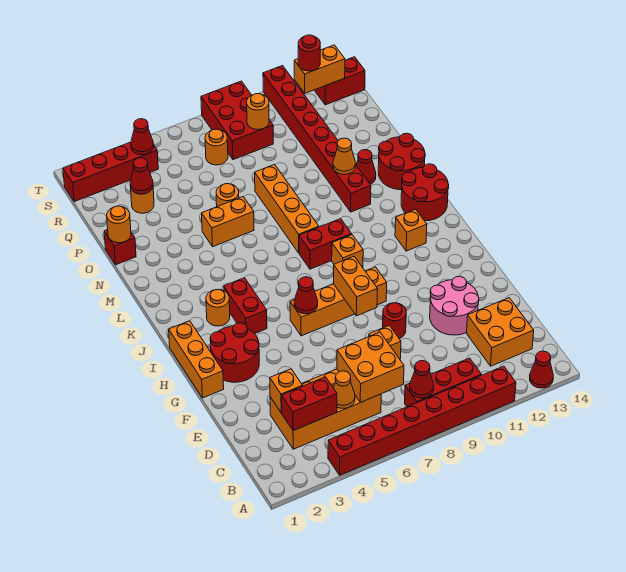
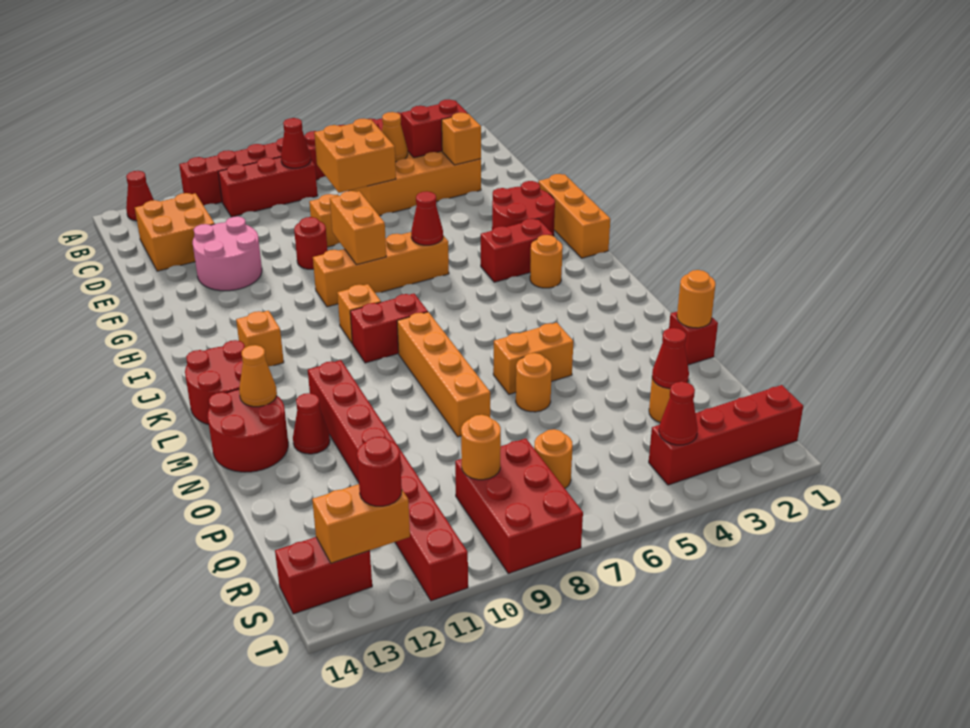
red brick I4:J4 level 1 -> red brick I3:I4 level 1
orange cone N11 level 2 -> orange cone M13 level 2

